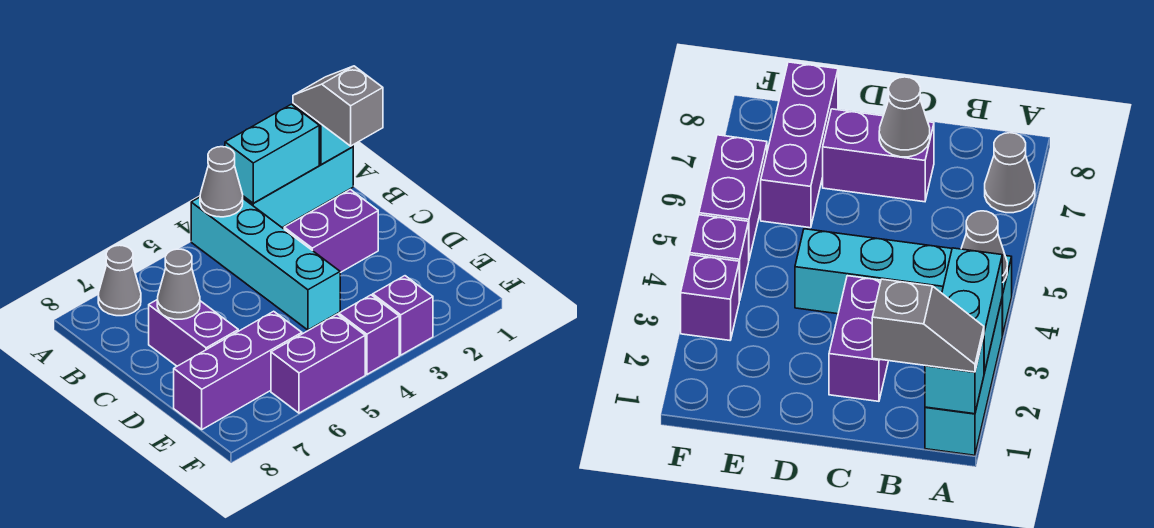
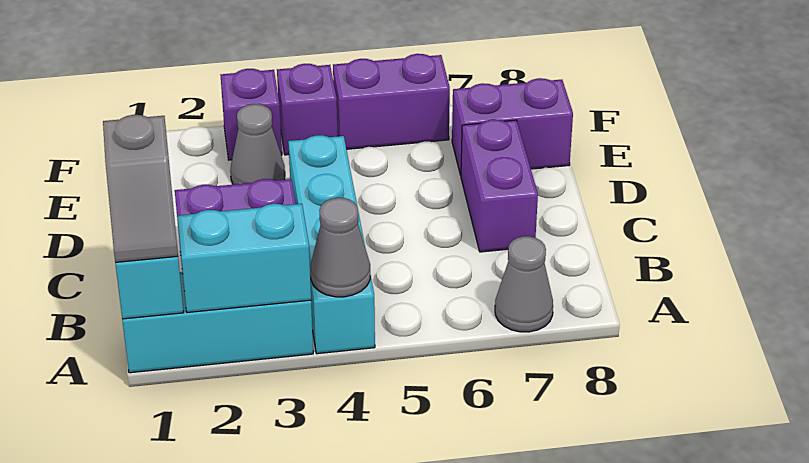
grey cone C7 level 2 -> grey cone E3 level 1
purple brick E6:E8 level 1 -> purple brick E7:E8 level 1

